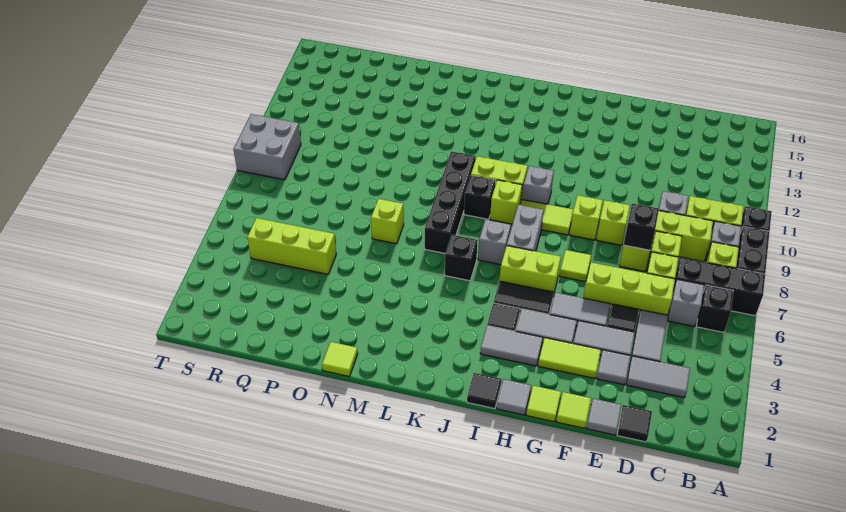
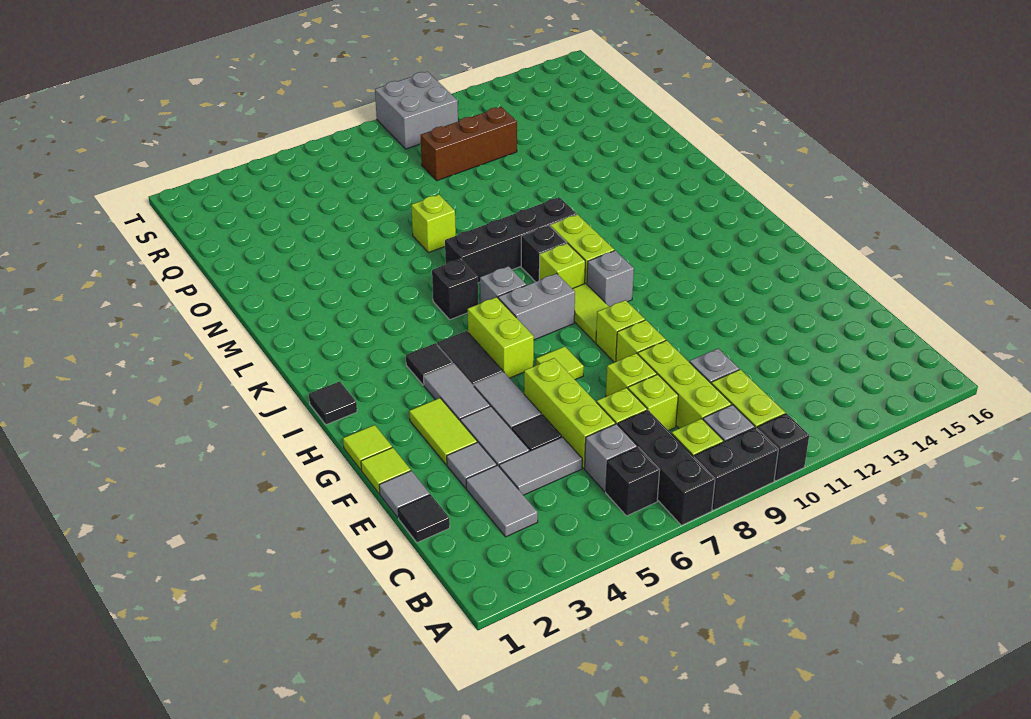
black brick E8 level 2 -> none
grey tile H1 level 1 -> none
grey tile H3:I3 level 1 -> none
lime tile N1 level 1 -> none
lime brick P5:R5 level 1 -> none
none -> brown brick Q9:Q11 level 1

